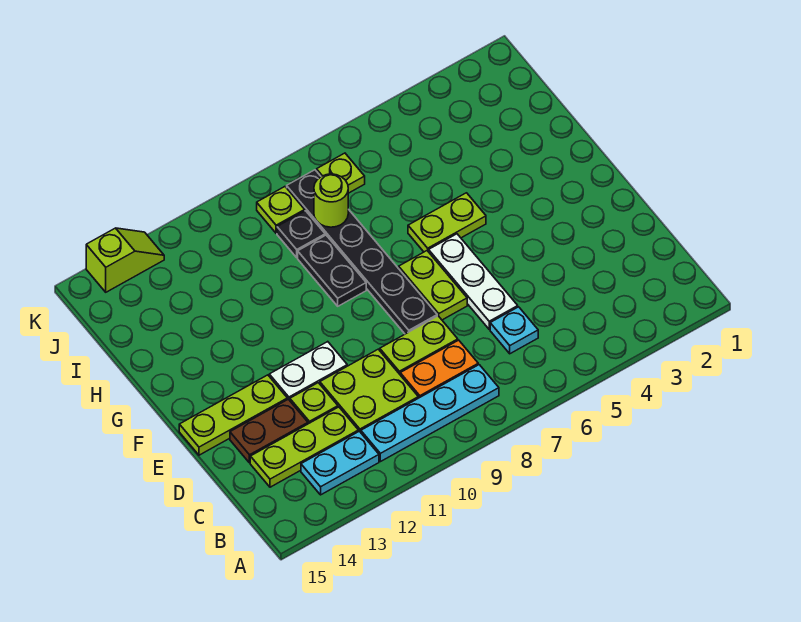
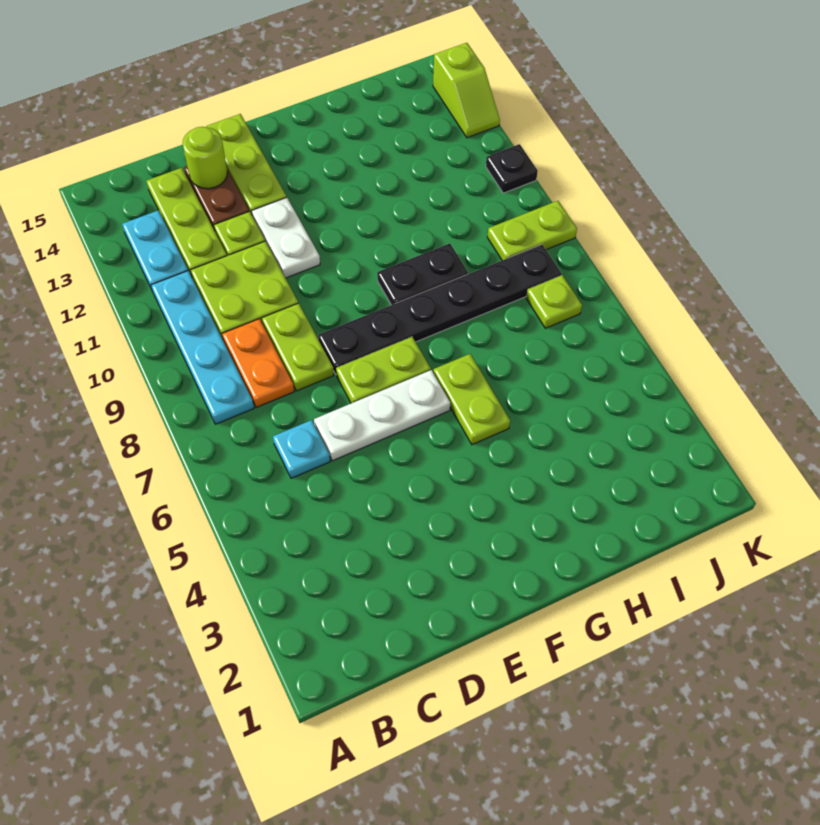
lime round brick I8 level 2 -> lime round brick D14 level 2
black plate I9 level 1 -> black plate K11 level 1
lime plate J9 level 1 -> lime plate J9:K9 level 1

